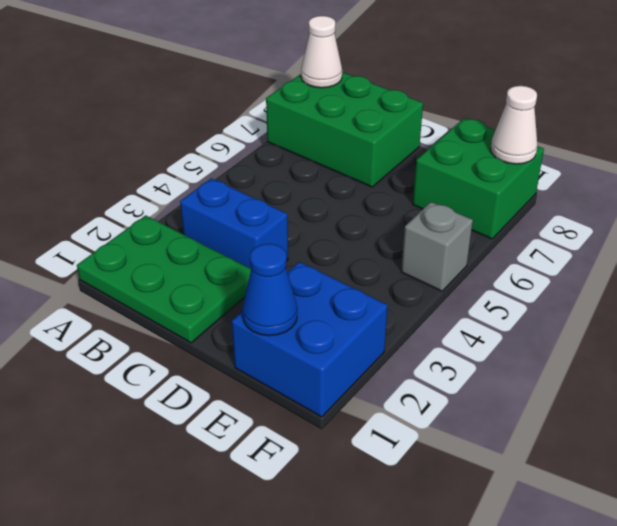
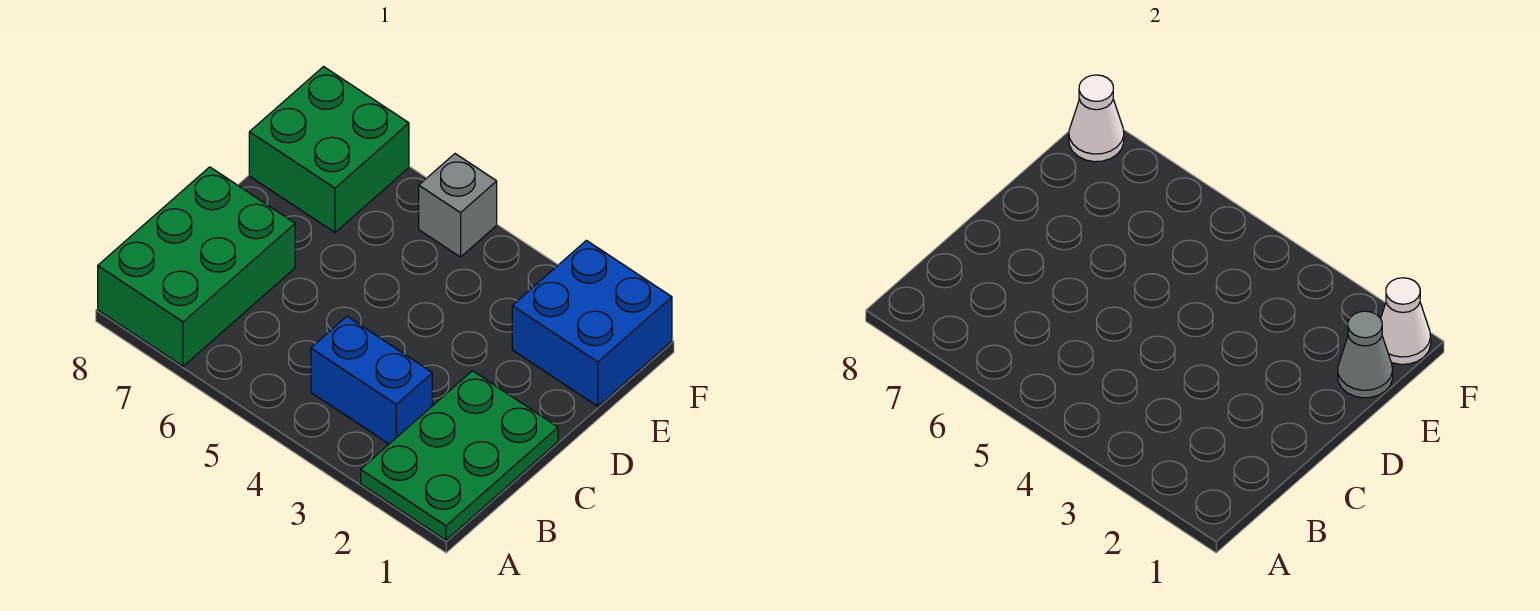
white cone A8 level 2 -> white cone F1 level 2
blue brick B3:C3 level 1 -> blue brick B3:B4 level 1
blue cone E1 level 2 -> grey cone E1 level 2

